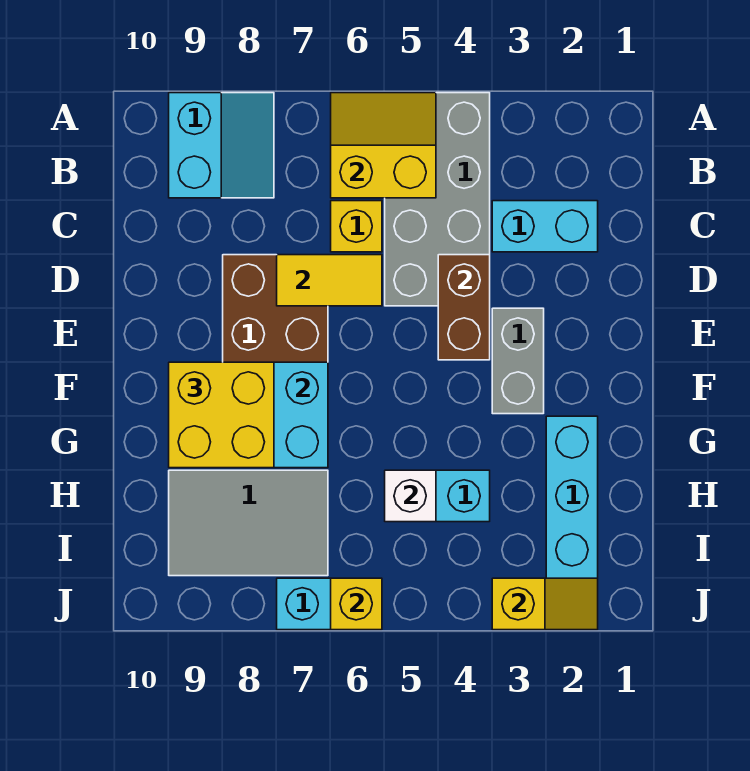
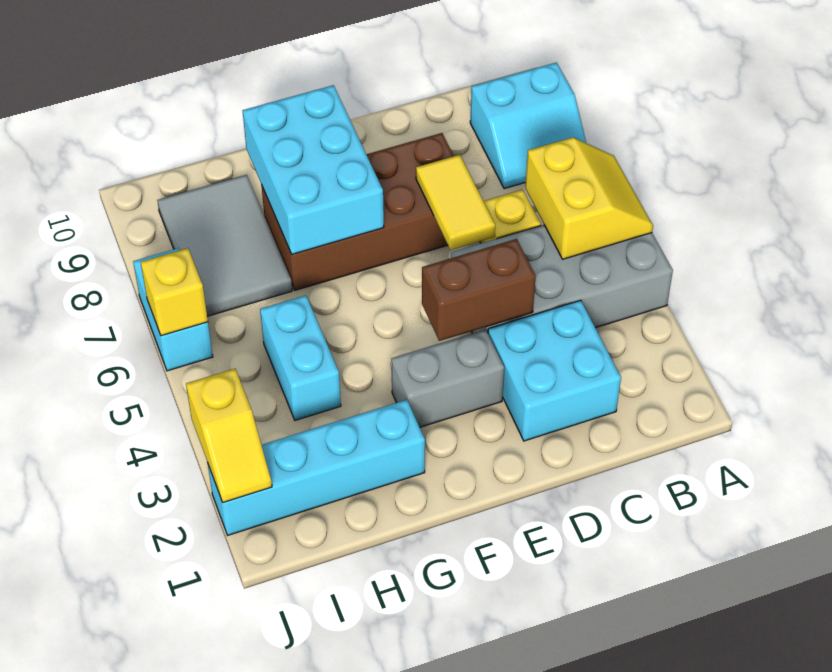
cyan brick C2:C3 level 1 -> cyan brick C2:D3 level 1
yellow brick F8:G9 level 3 -> none
white brick H5 level 2 -> none

